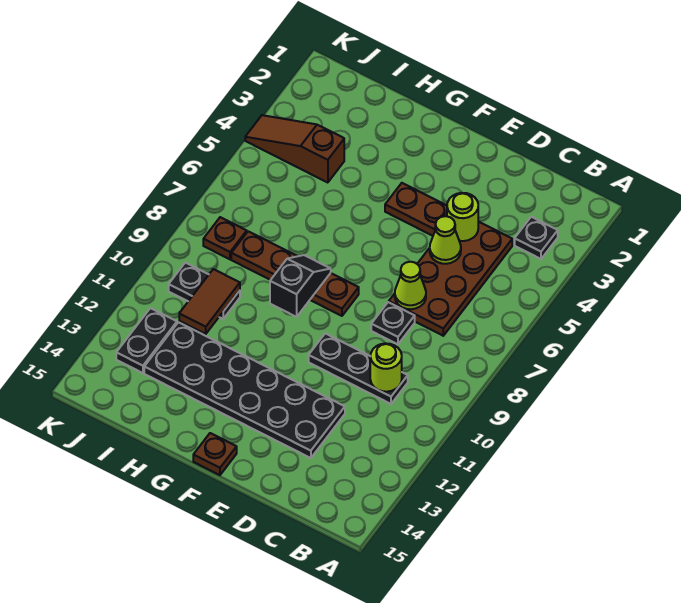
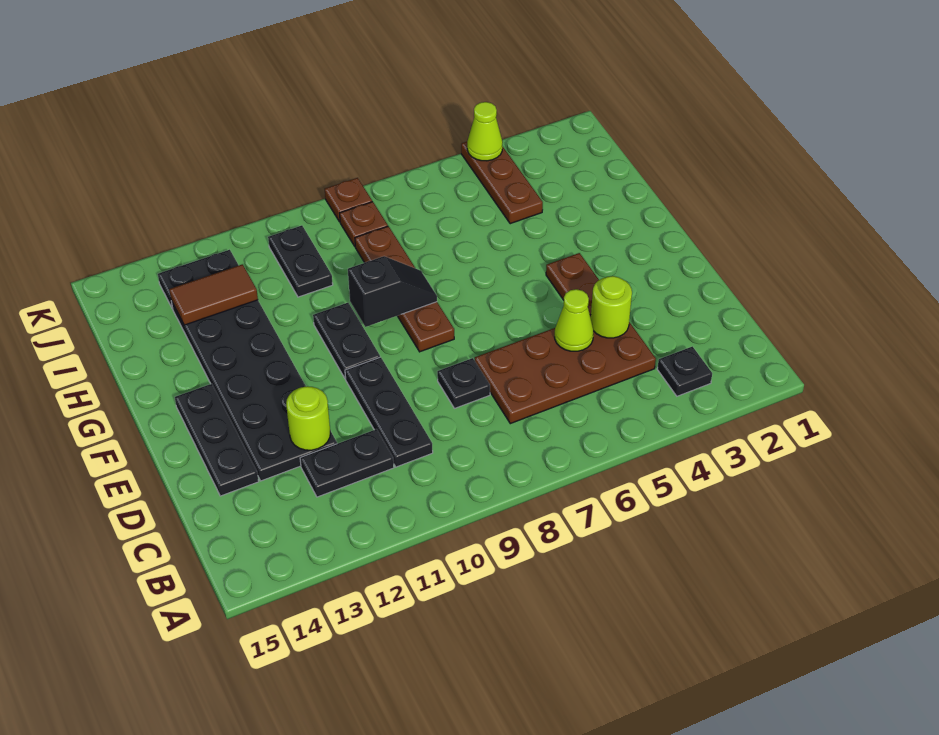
lime round brick C10 level 2 -> lime round brick D12 level 2
none -> black plate C11:C12 level 1
lime cone D7 level 2 -> lime cone K4 level 2
none -> black plate D14:F14 level 1
none -> black plate F10:G10 level 1
brown plate F15 level 1 -> brown plate K8 level 1
brown slope I4:K4 level 1 top I -> brown plate I4:K4 level 1
brown tile I10:I11 level 2 -> brown tile I12:I13 level 2

